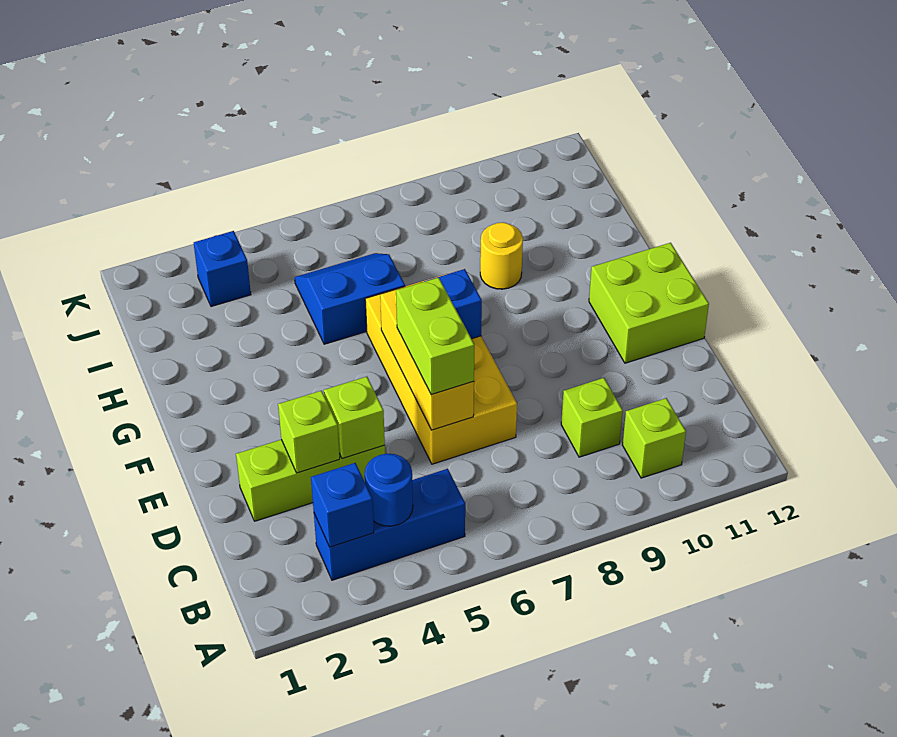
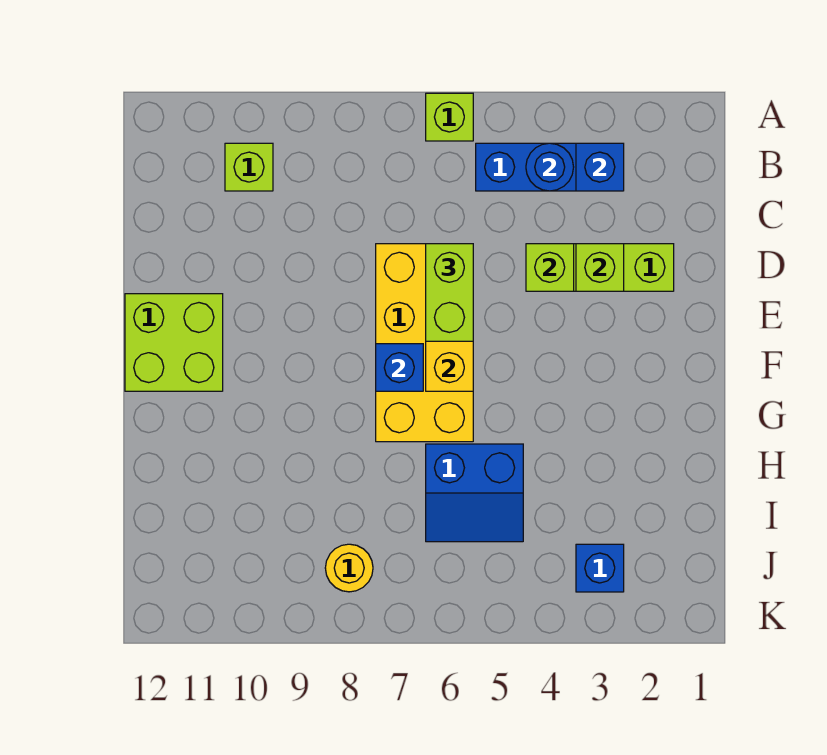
lime brick C9 level 1 -> lime brick A6 level 1
yellow round brick H9 level 1 -> yellow round brick J8 level 1

